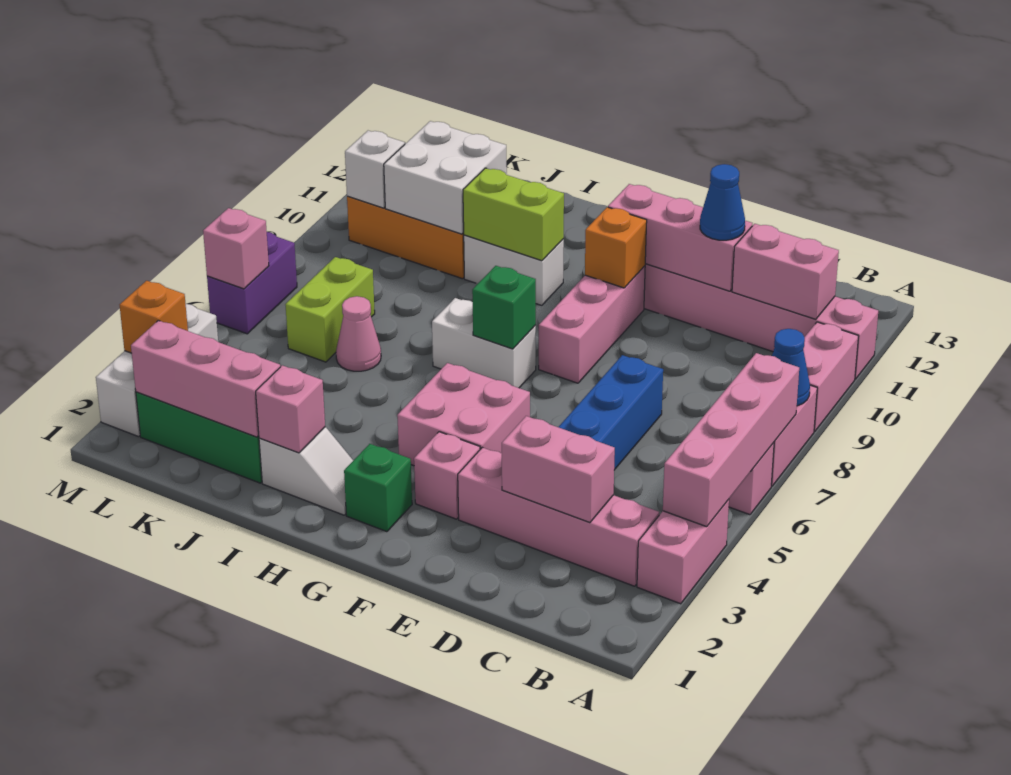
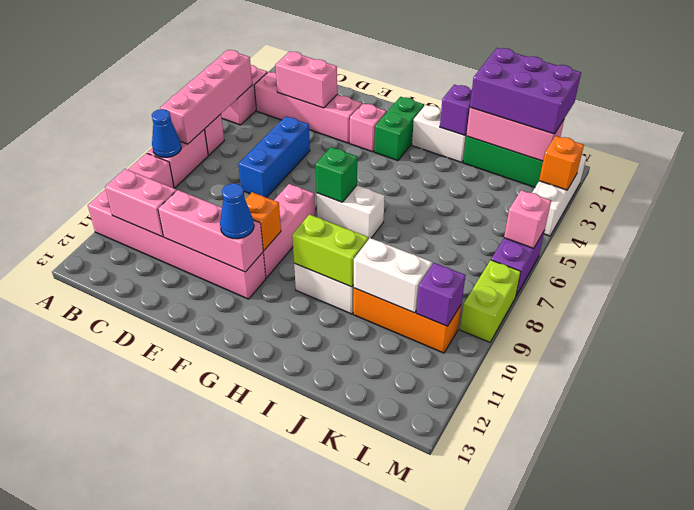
blue cone D11 level 3 -> blue cone F11 level 3
pink brick F4:G5 level 1 -> none
green brick G2 level 1 -> green brick G2:G3 level 1
white slope H2:I2 level 1 top I -> white brick H2:I2 level 1
pink brick I2 level 2 -> purple brick I2 level 2
none -> purple brick J1:L2 level 3
pink cone J6 level 1 -> none
white brick J10:K11 level 2 -> white brick J10:K10 level 2
lime brick K6:K7 level 1 -> lime brick M8:M9 level 1
white brick L10 level 2 -> purple brick L10 level 2

